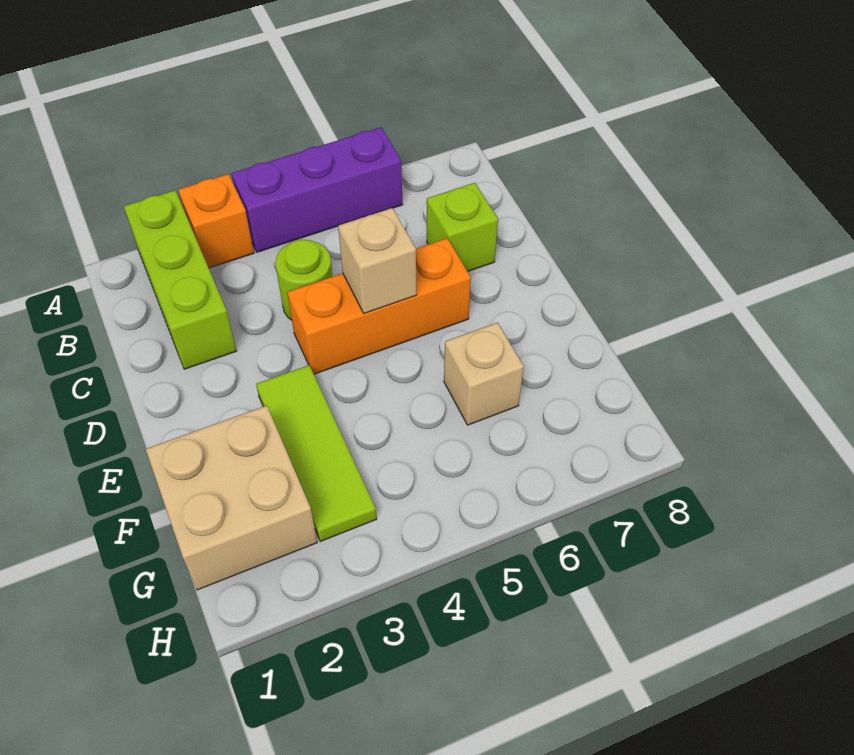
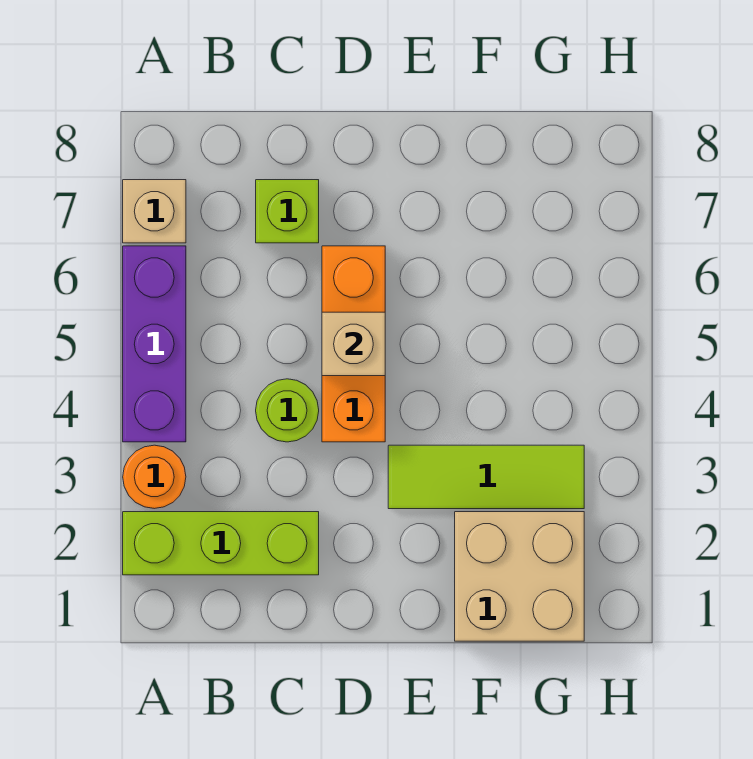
orange brick A3 level 1 -> orange round brick A3 level 1
tan brick F6 level 1 -> tan brick A7 level 1

